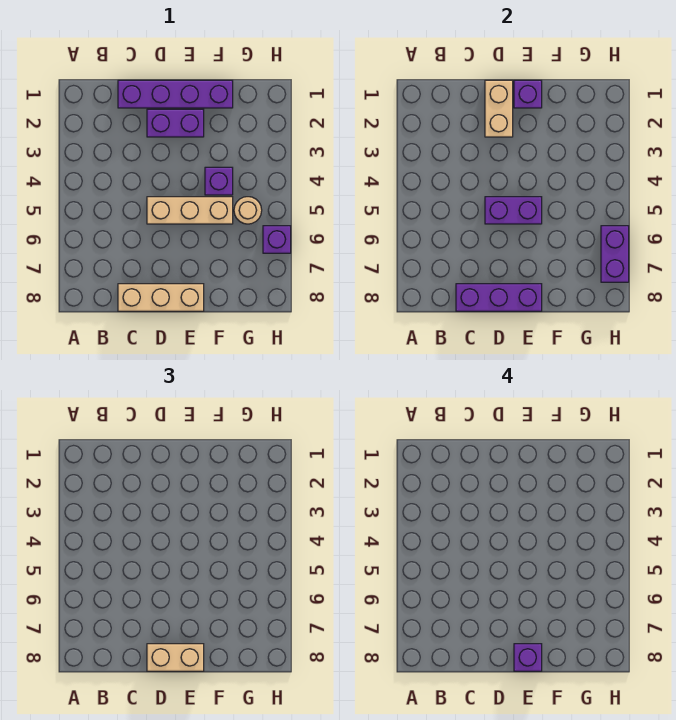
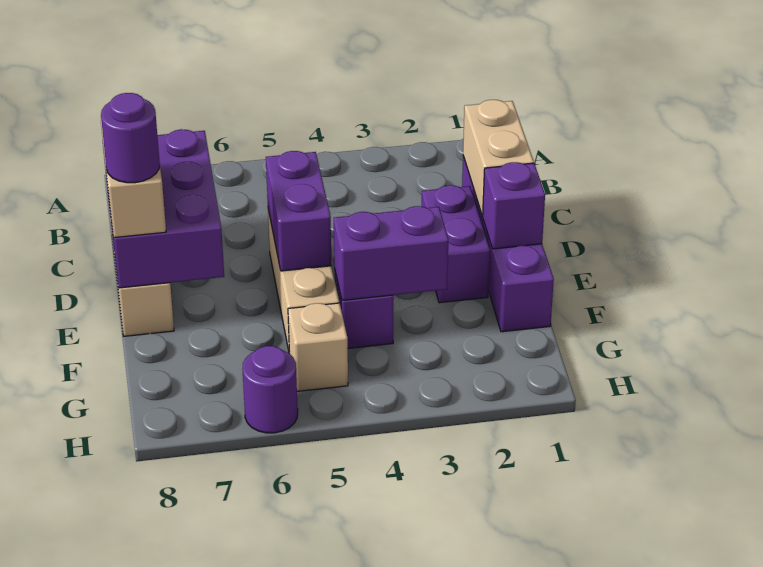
purple brick C8:E8 level 2 -> purple brick C7:E8 level 2
tan brick D1:D2 level 2 -> tan brick C1:D1 level 2
purple brick E8 level 4 -> purple round brick E8 level 4
tan round brick G5 level 1 -> tan brick G5 level 1
purple brick H6 level 1 -> purple round brick H6 level 1
purple brick H6:H7 level 2 -> purple brick F3:F4 level 2

